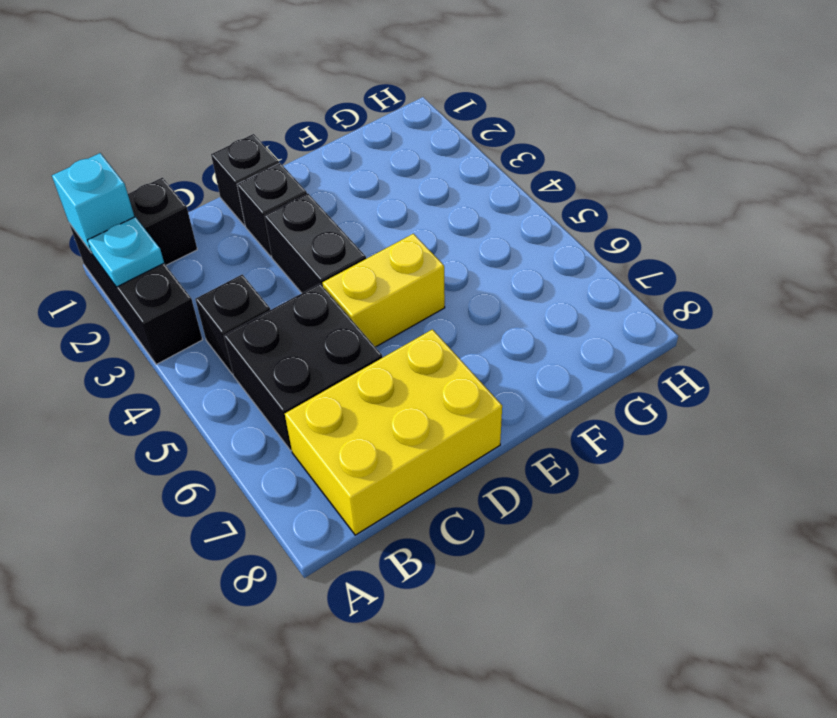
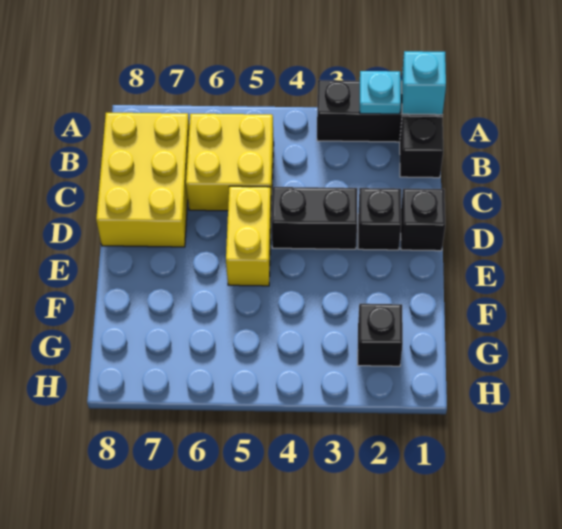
black brick B4 level 1 -> black brick G2 level 1
black brick B5:C6 level 1 -> yellow brick B5:C6 level 1

